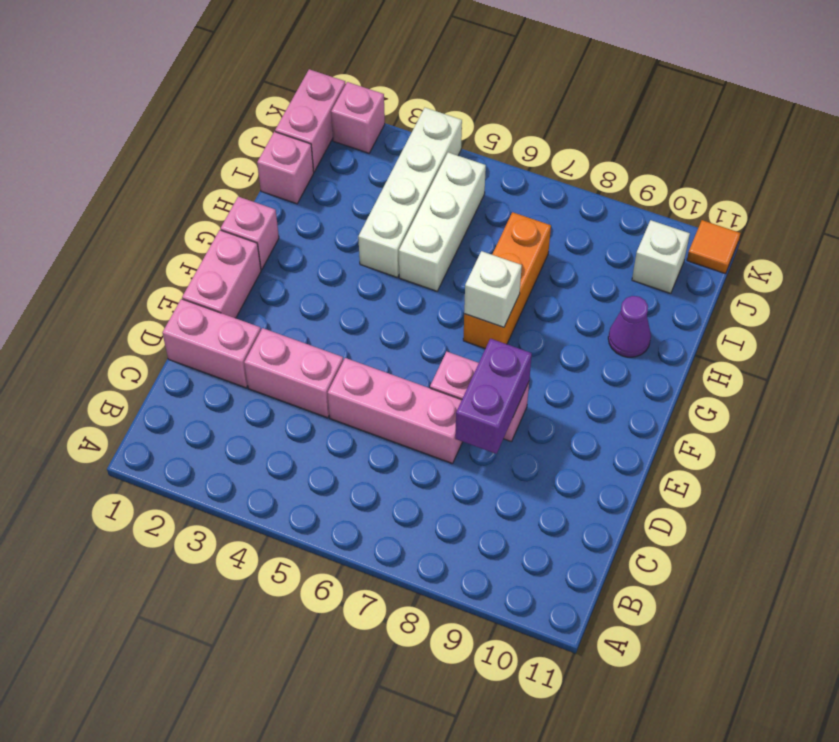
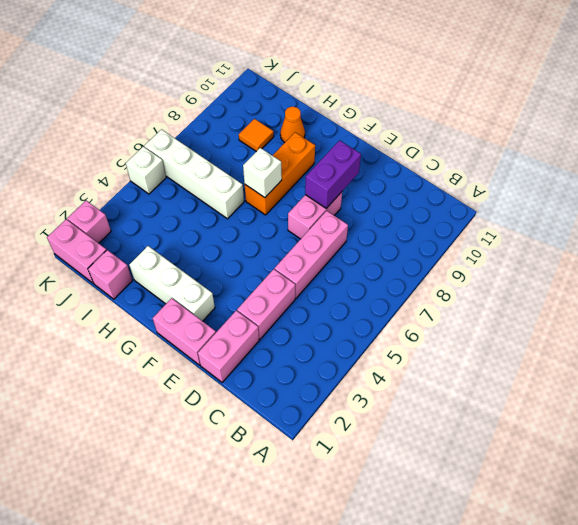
purple brick D8:E8 level 2 -> purple brick E8:E9 level 2
pink brick G1 level 1 -> none
orange brick G7:I7 level 1 -> orange brick G7:G9 level 1
white brick H4:K4 level 1 -> white brick H6:K6 level 1
white brick H5:J5 level 1 -> white brick F2:H2 level 1
purple cone H10 level 1 -> orange cone H10 level 1
white brick J10 level 1 -> white brick K5 level 1
orange tile K11 level 1 -> orange tile I9 level 1

